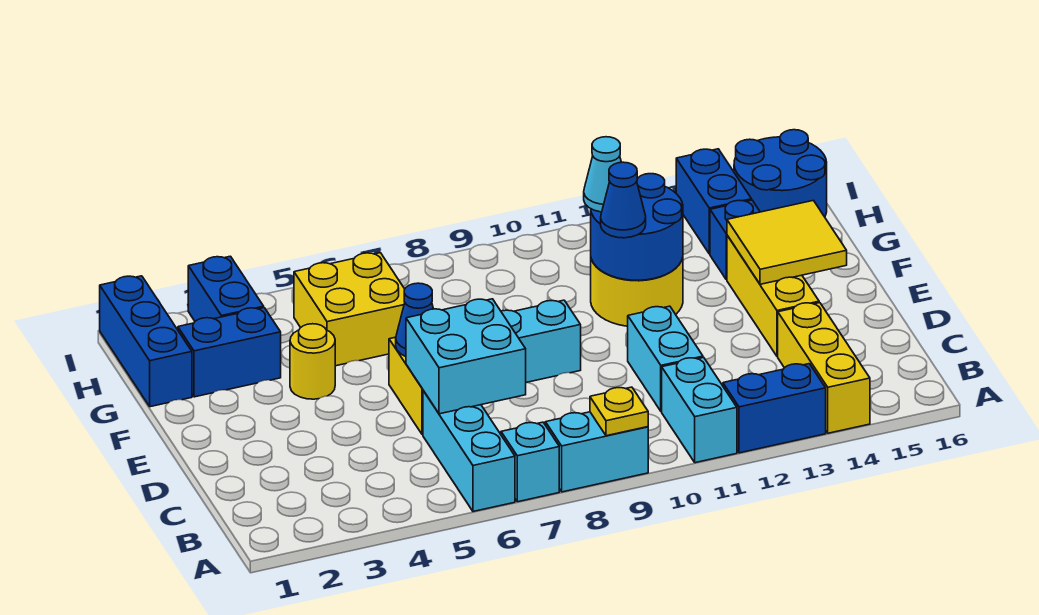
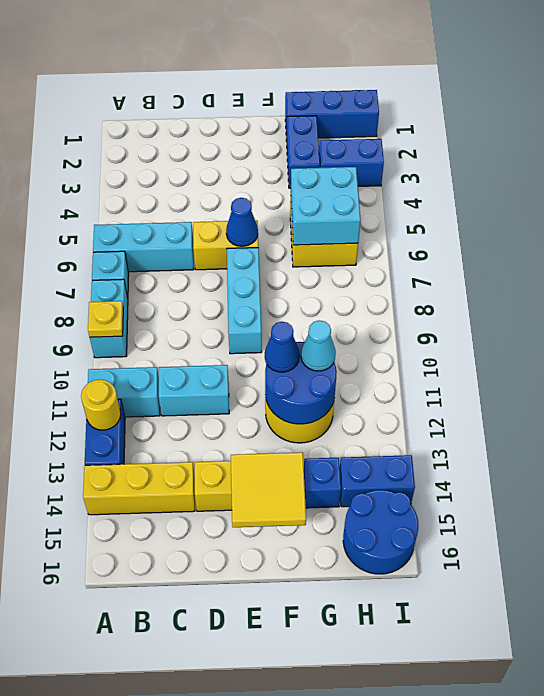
cyan brick C6:D7 level 2 -> cyan brick G5:H6 level 2
yellow round brick F4 level 1 -> yellow round brick A12 level 2

